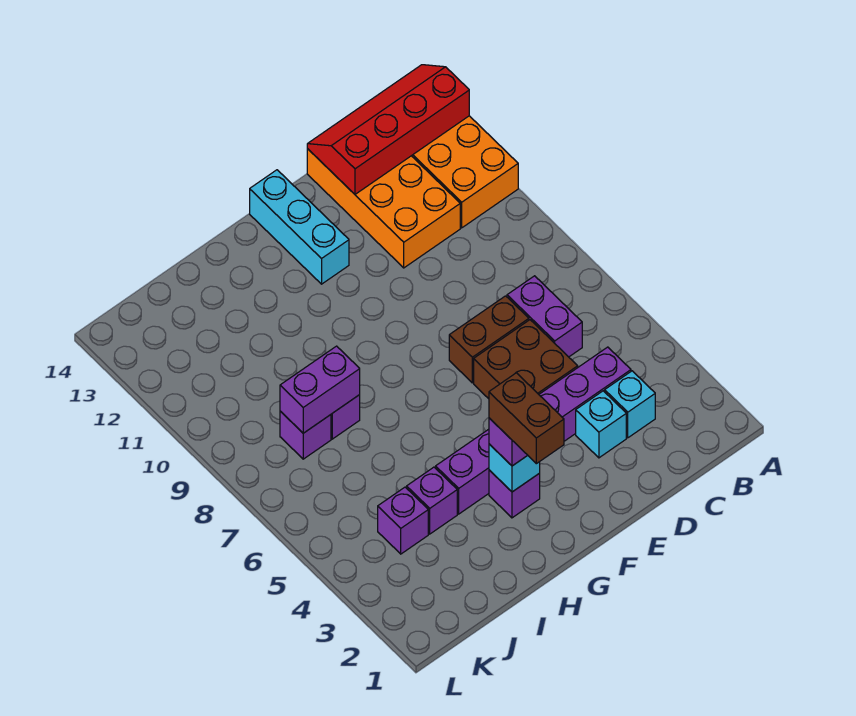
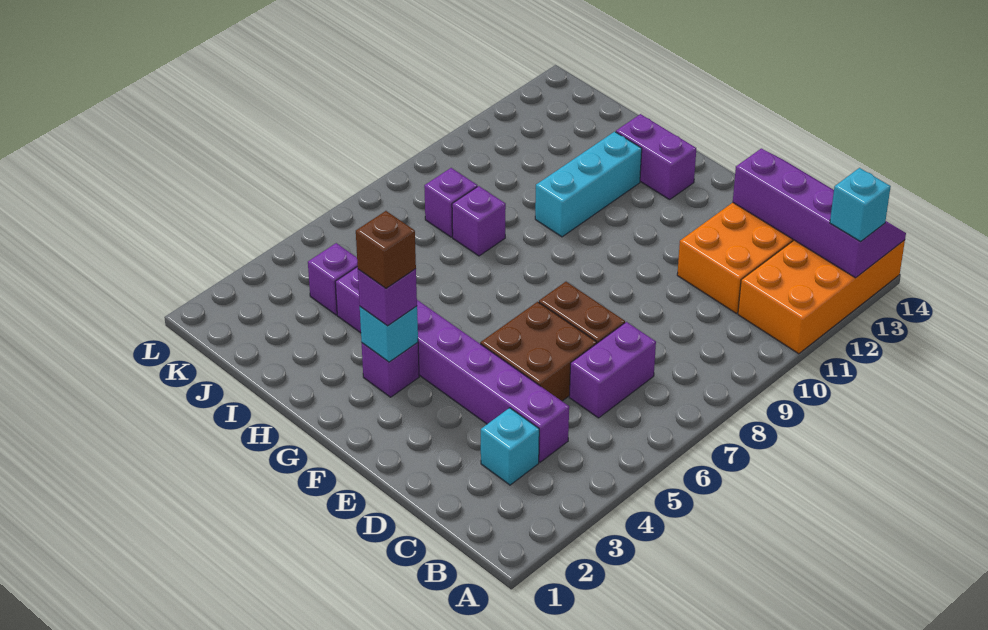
red slope A13:D14 level 2 top 13 -> purple slope A13:D14 level 2 top 13
cyan brick D3 level 1 -> cyan brick A13 level 3
cyan brick F12:F14 level 1 -> cyan brick H10:H12 level 1
brown brick G2:G3 level 4 -> brown brick G3 level 4
purple brick I8:J8 level 2 -> purple brick G13:H13 level 1

